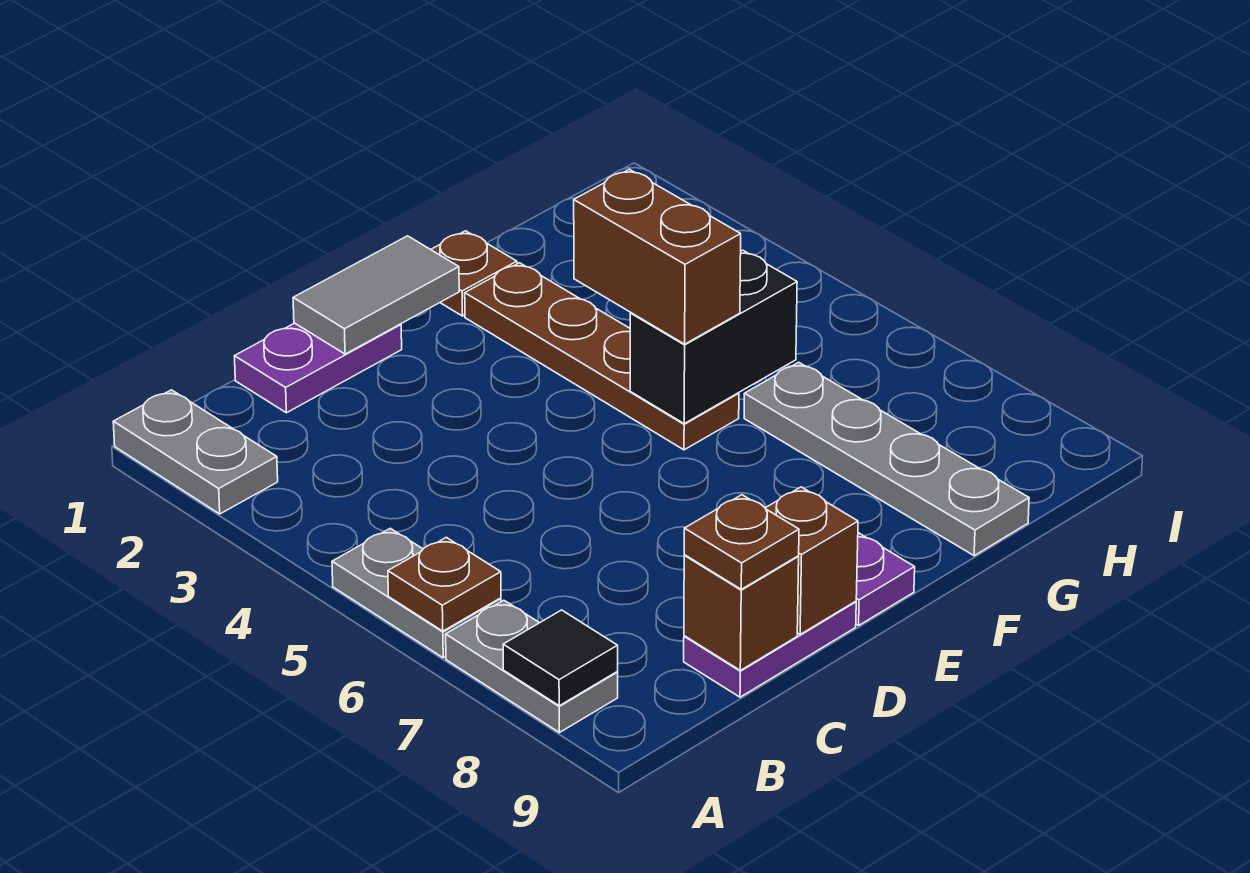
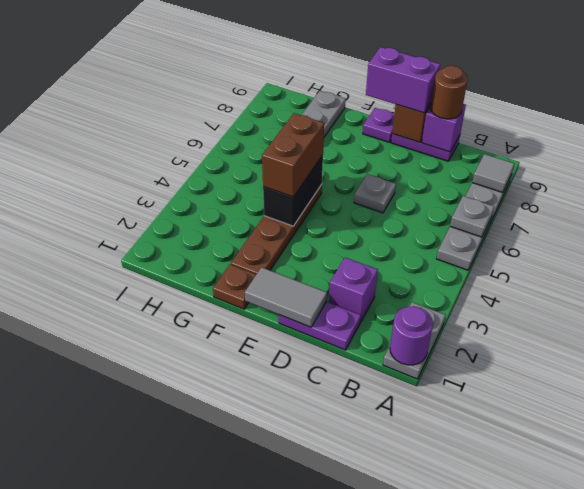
none -> purple round brick A1 level 2
brown plate A6 level 2 -> grey plate A6 level 2
black tile A8 level 2 -> grey tile A8 level 2
none -> purple brick C2 level 1
brown brick C9 level 2 -> purple brick C9 level 2
brown plate C9 level 3 -> brown round brick C9 level 3
none -> grey plate D6 level 1
none -> purple brick D9:E9 level 3
black brick F5:G5 level 2 -> black brick F4:F5 level 2

